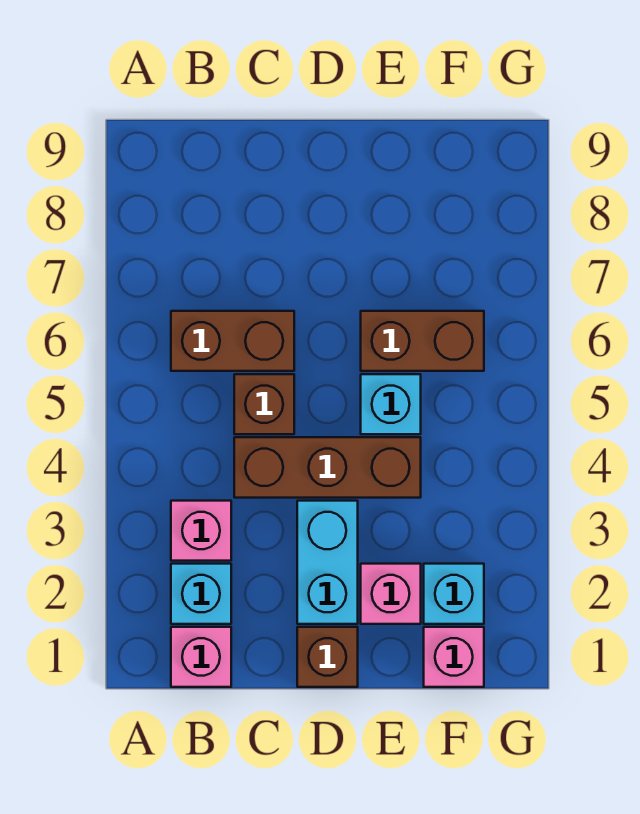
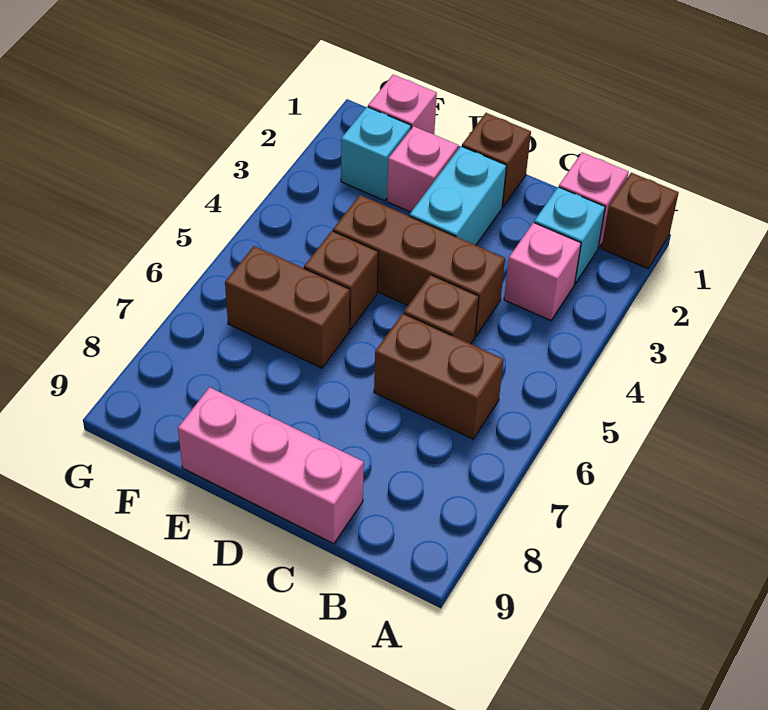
none -> brown brick A1 level 1
none -> pink brick C9:E9 level 1
cyan brick E5 level 1 -> brown brick E5 level 1

